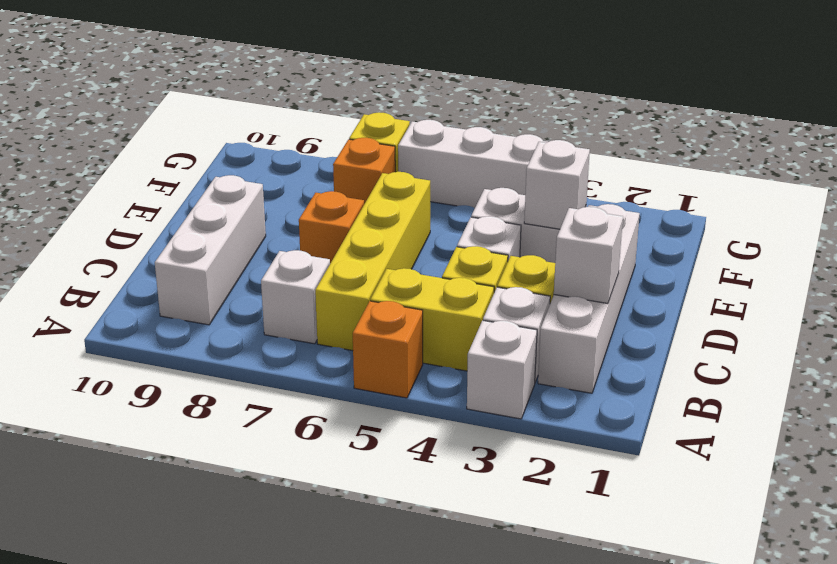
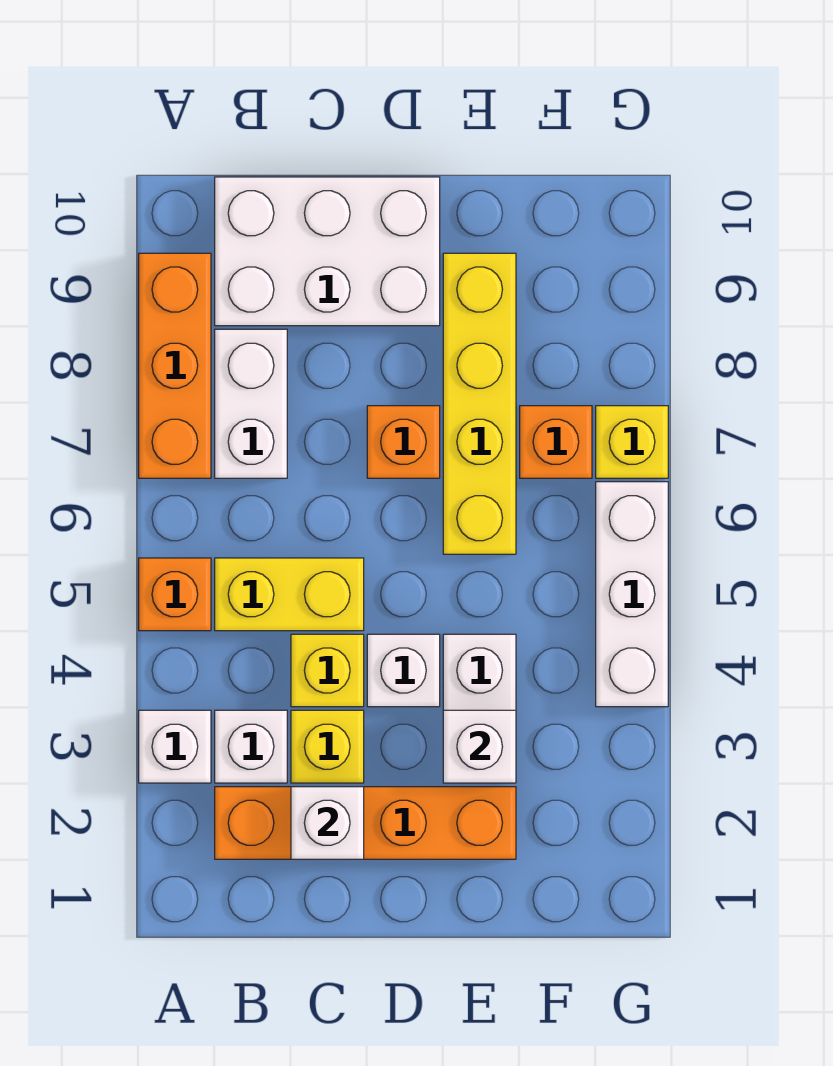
none -> orange brick A7:A9 level 1
white brick B2:E2 level 1 -> orange brick B2:E2 level 1
yellow brick B4:B5 level 1 -> yellow brick B5:C5 level 1
yellow brick B6:E6 level 1 -> yellow brick E6:E9 level 1
white brick B7 level 1 -> white brick B7:B8 level 1
white brick B9:D9 level 1 -> white brick B9:D10 level 1

